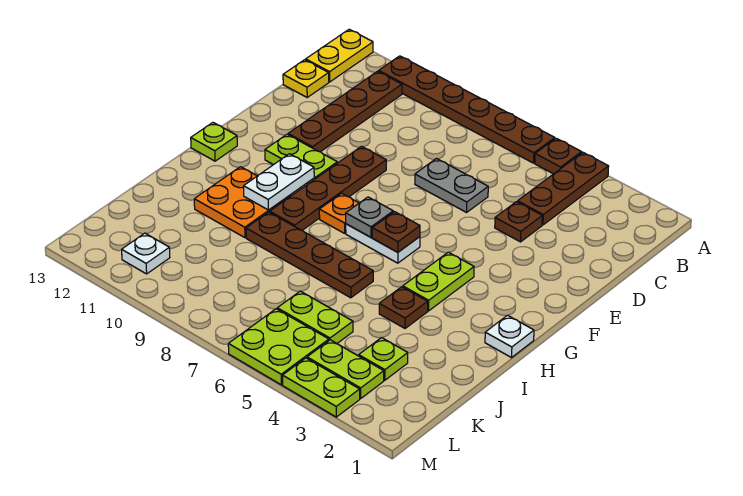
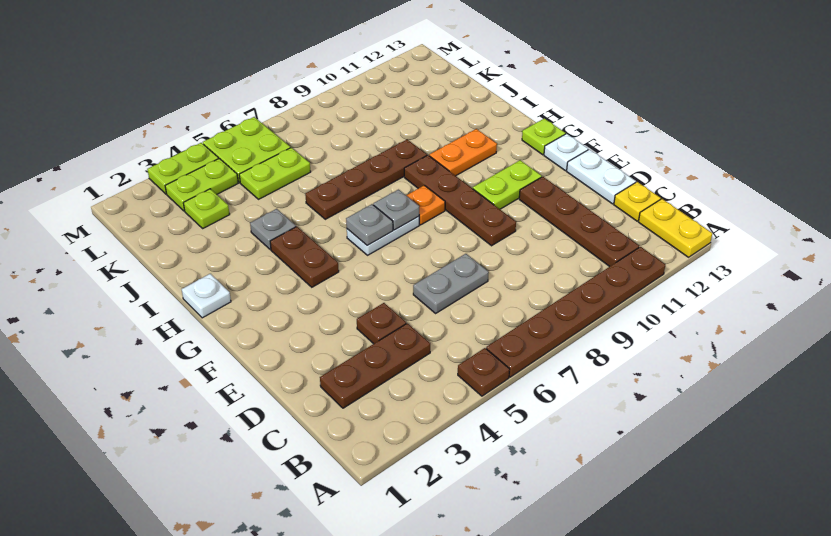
brown plate A4:C4 level 1 -> brown plate C2:C4 level 1
lime plate G4:H4 level 1 -> brown plate G4:H4 level 1
brown plate G6 level 2 -> grey plate G6 level 2
white plate G10:H10 level 2 -> white plate D13:E13 level 1
orange plate H10:I11 level 1 -> orange plate H10:H11 level 1
brown plate I4 level 1 -> grey plate I4 level 1
white plate L11 level 1 -> white plate F13 level 1

